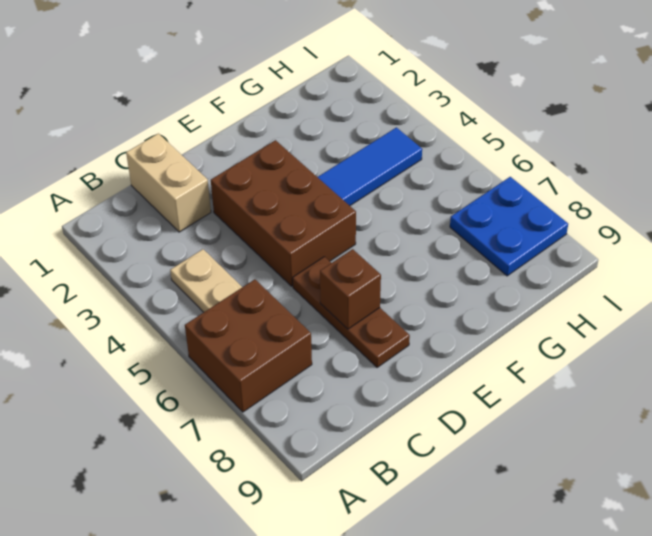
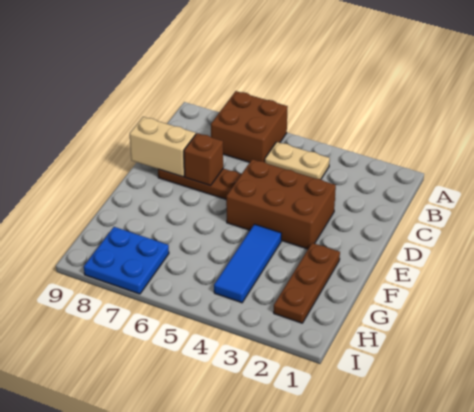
tan brick C1:C2 level 1 -> tan brick D8:D9 level 2
none -> brown plate F2:H2 level 1

